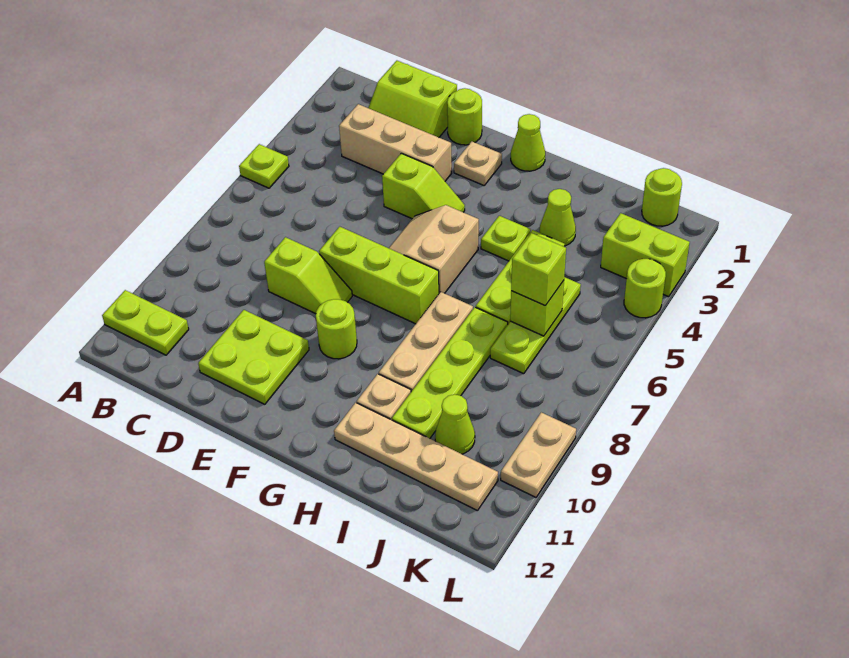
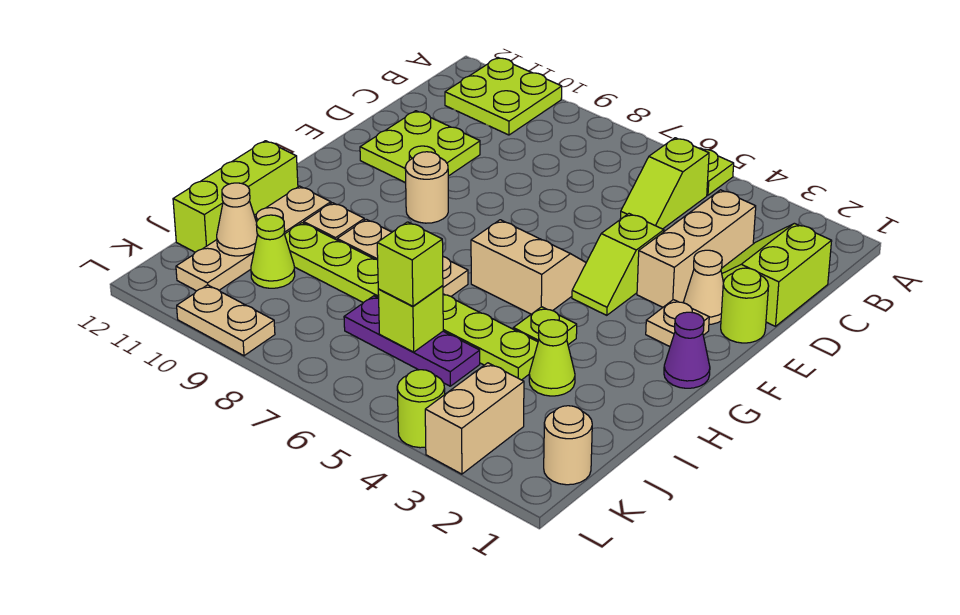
lime plate A11:B11 level 1 -> lime plate A10:B11 level 1
lime slope D8:E8 level 1 top D -> lime slope B5:C5 level 1 top B
none -> tan cone E2 level 1
lime brick E7:G7 level 1 -> lime brick H12:J12 level 1
lime round brick F9 level 1 -> tan round brick F9 level 1
lime cone G1 level 1 -> purple cone G1 level 1
lime plate J5:J7 level 1 -> purple plate J5:J7 level 1
none -> tan cone J11 level 2
lime round brick K1 level 1 -> tan round brick K1 level 1
lime brick K3:L3 level 1 -> tan brick K3:L3 level 1

